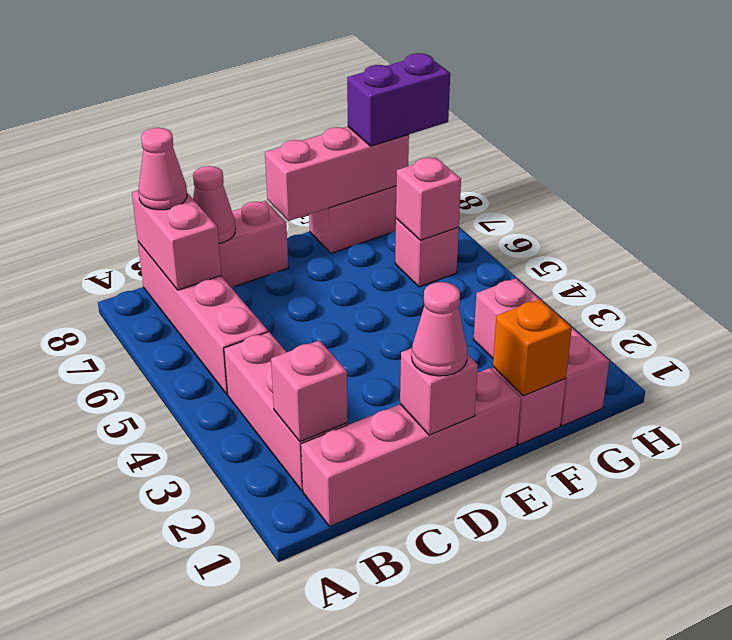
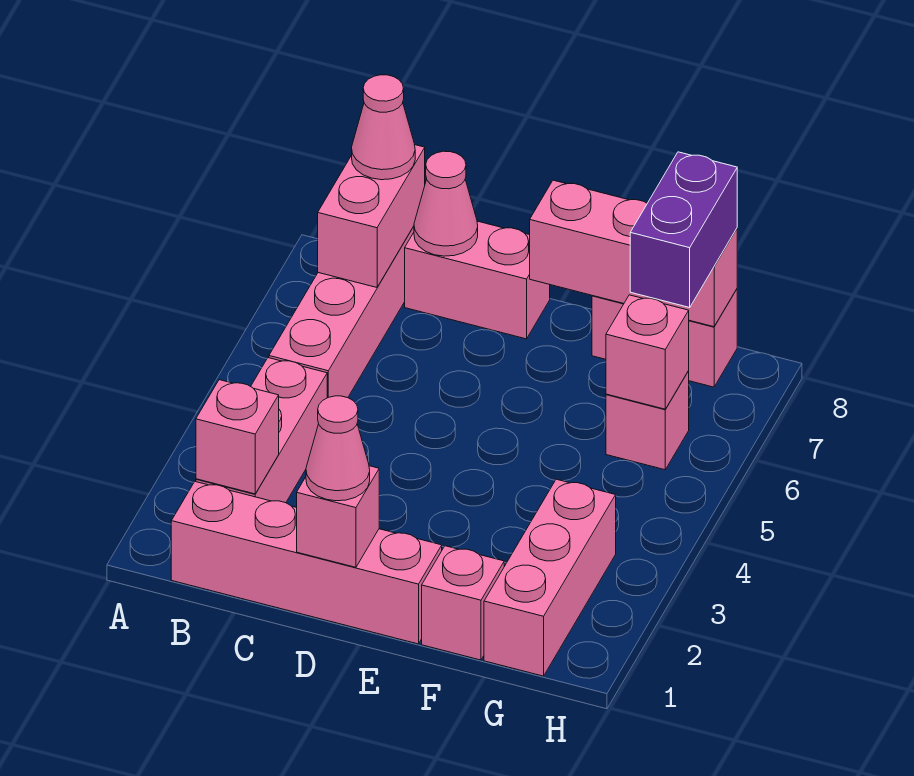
orange brick F1 level 2 -> none
purple brick G8:H8 level 3 -> purple brick G7:G8 level 3

